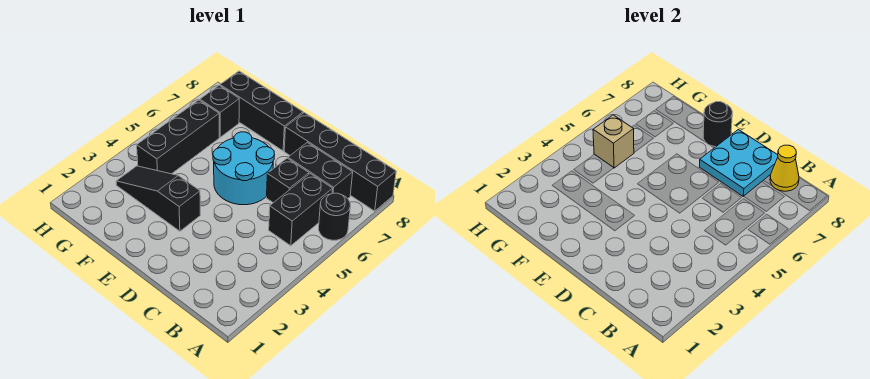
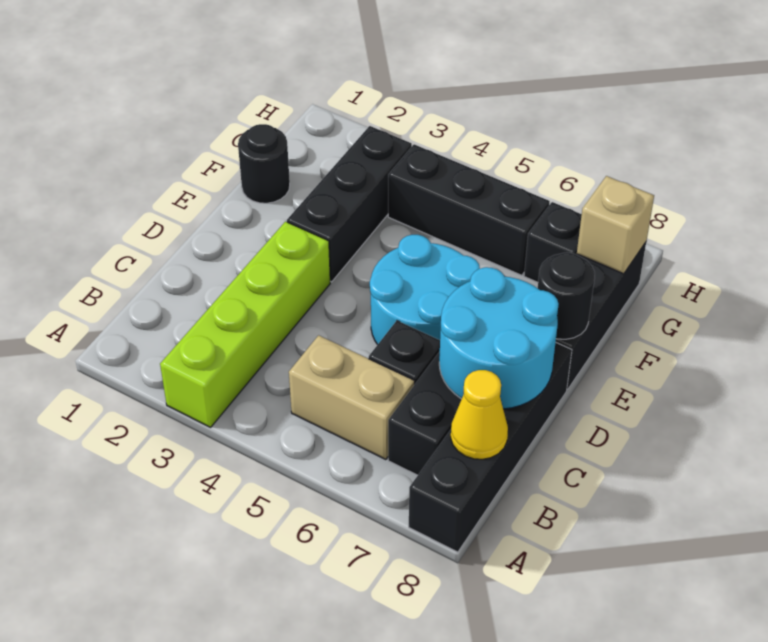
none -> lime brick A3:D3 level 1
black round brick A6 level 1 -> black round brick F1 level 1
black brick B5:B6 level 1 -> tan brick B5:B6 level 1
cyan plate C7:D8 level 2 -> cyan round brick C7:D8 level 2
black slope E3:G3 level 1 top E -> black brick E3:G3 level 1
tan brick G5 level 2 -> tan brick G8 level 2

